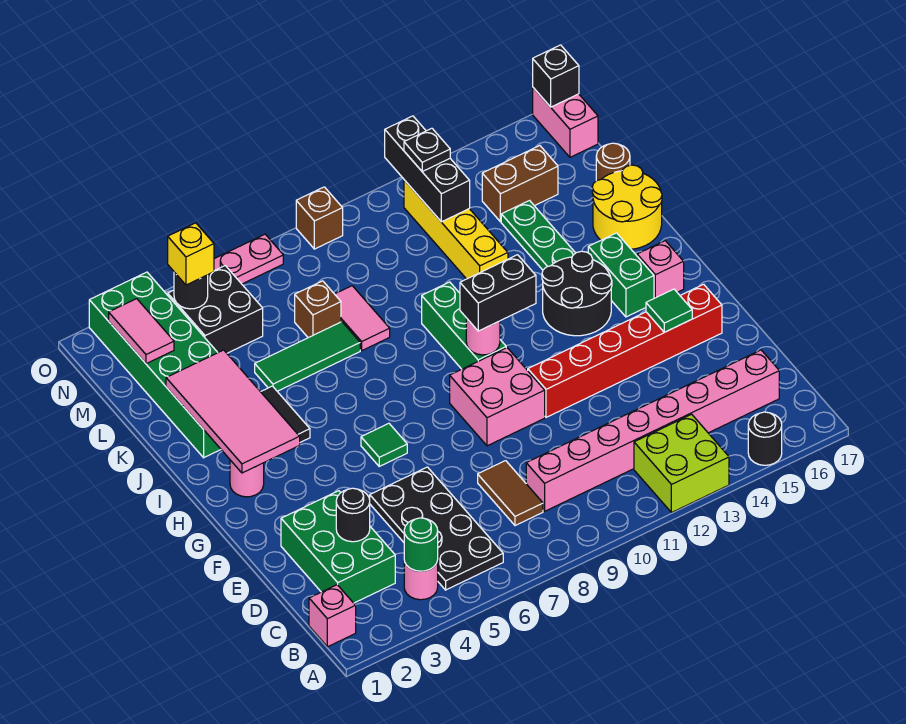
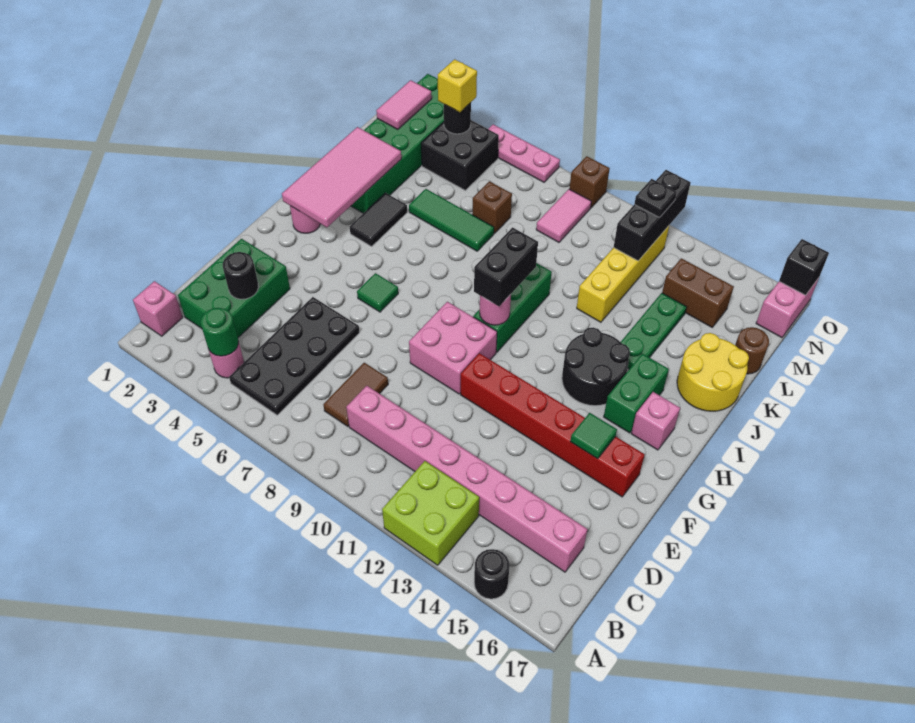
black brick H10:H11 level 3 -> black brick H10:I10 level 3
pink tile K8:L8 level 1 -> pink tile M9:N9 level 1

